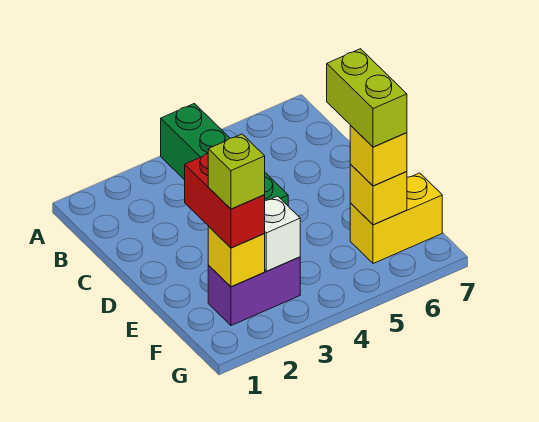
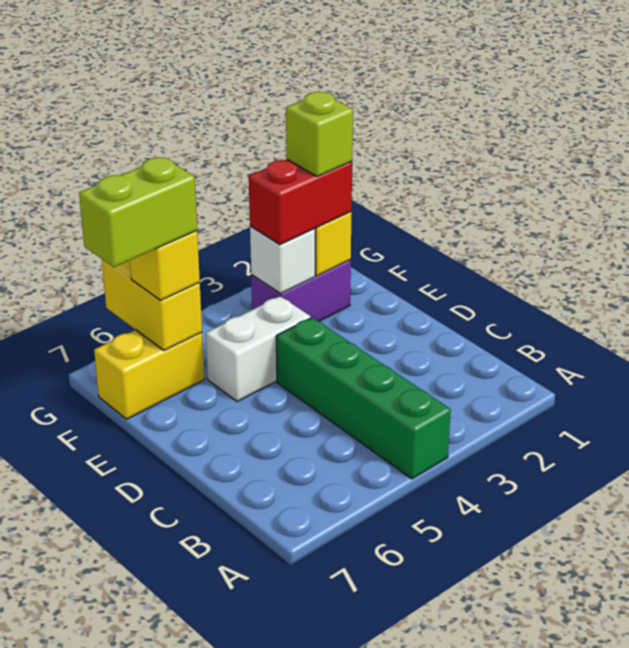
red brick E2:F2 level 3 -> red brick F2:F3 level 3
none -> white brick E4:E5 level 1
lime brick E6:F6 level 4 -> lime brick F6:F7 level 4
yellow brick F6 level 2 -> yellow brick F6:G6 level 2

